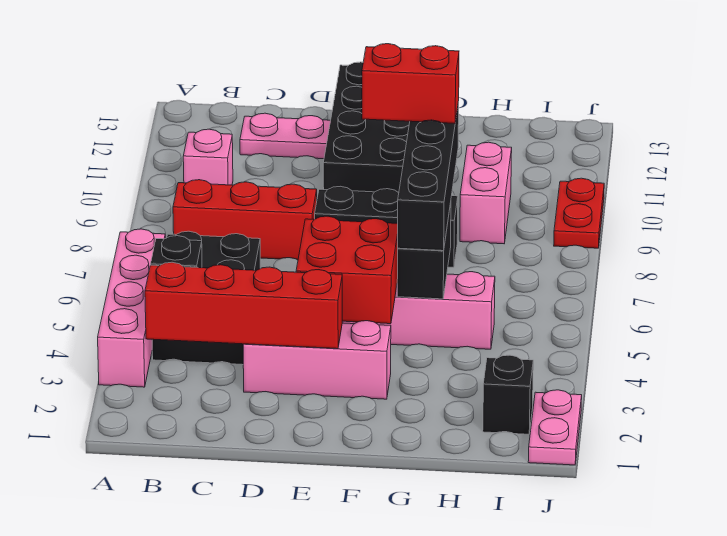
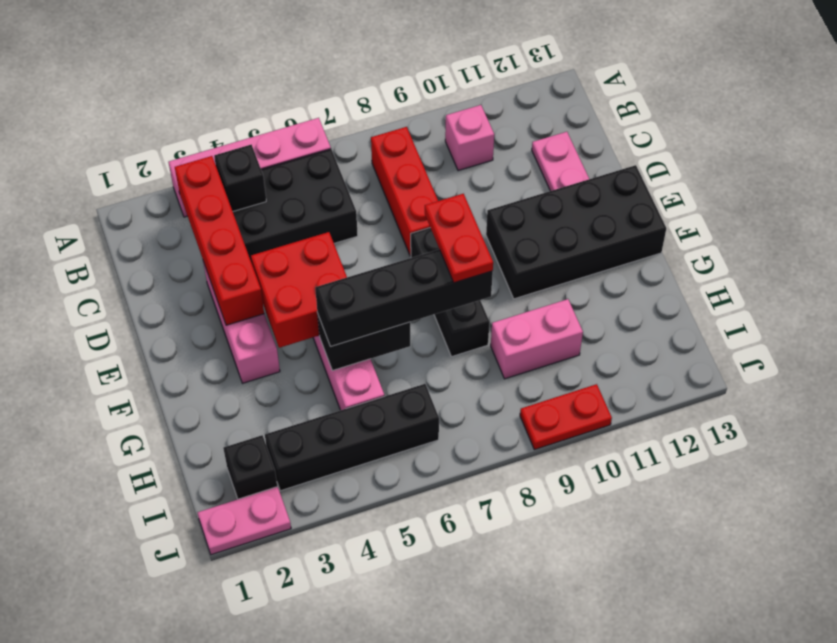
red brick F8:G8 level 4 -> red plate F8:G8 level 4
none -> black brick I3:I6 level 1

